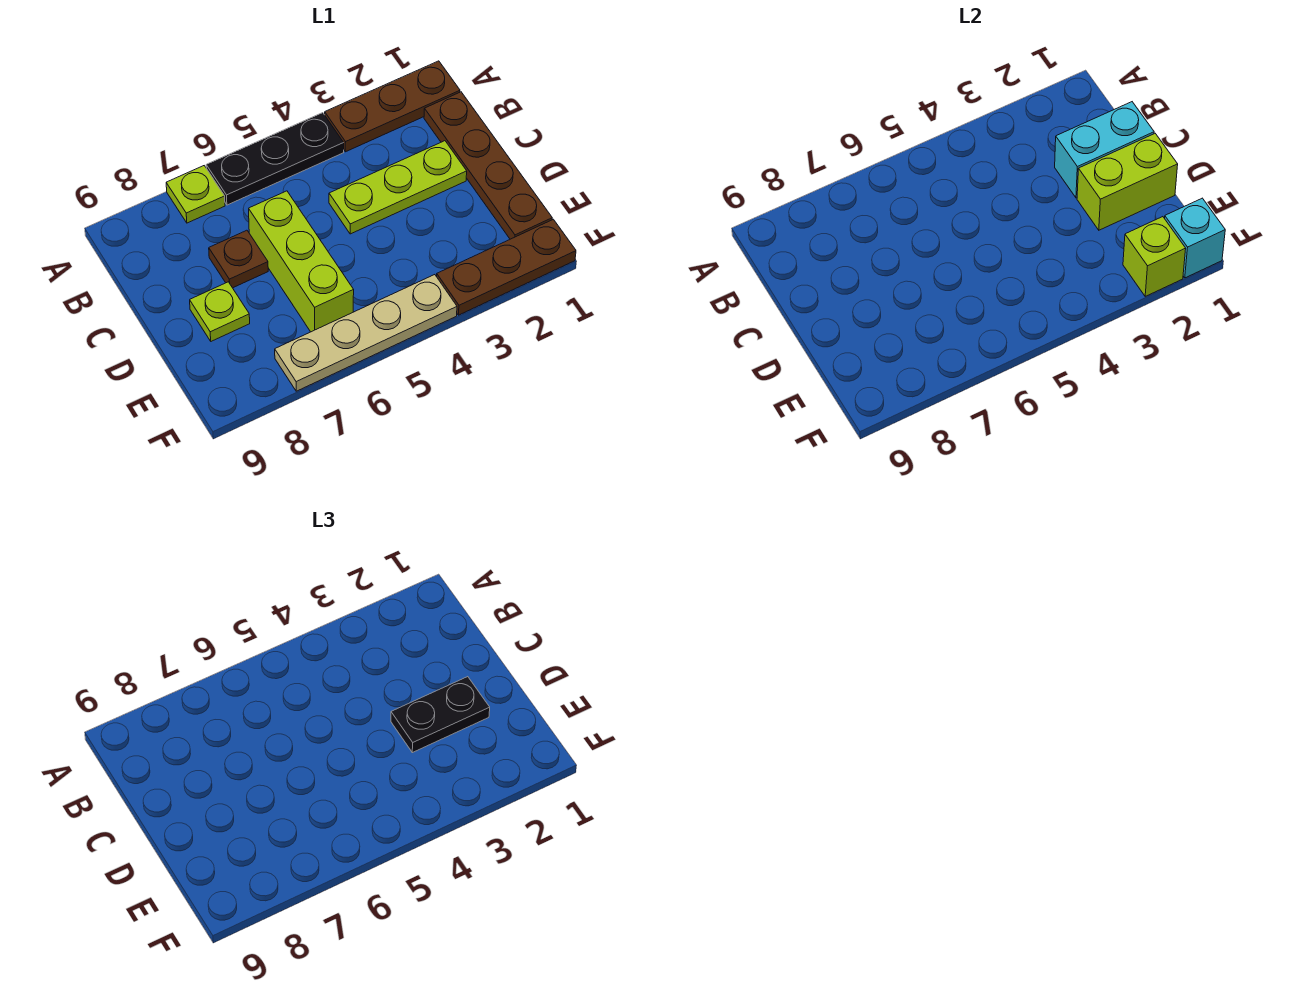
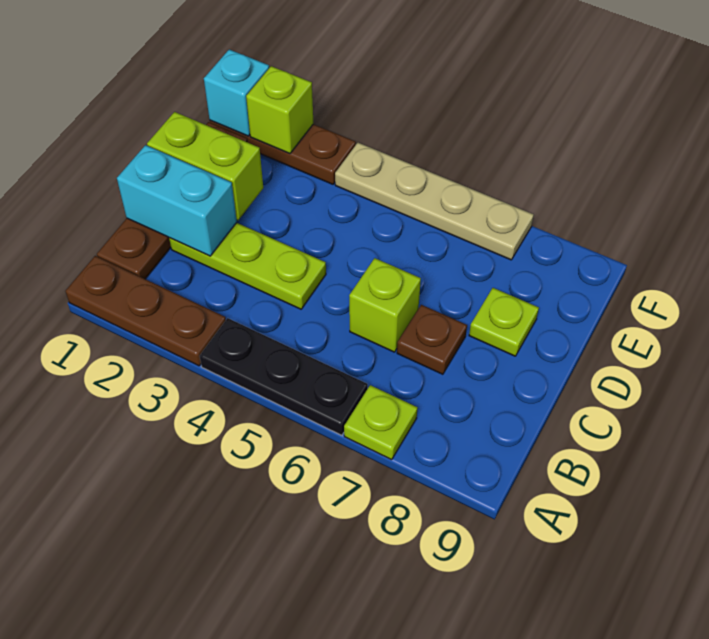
lime brick C6:E6 level 1 -> lime brick C6 level 1
black plate D2:D3 level 3 -> none

